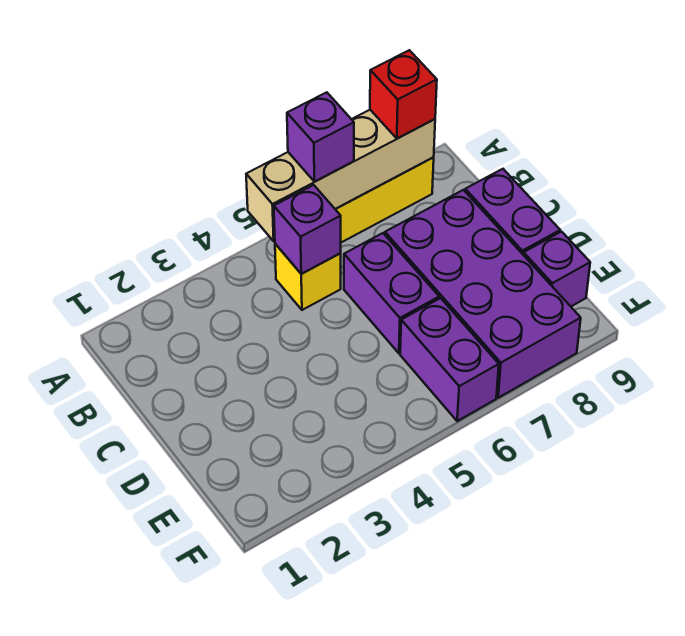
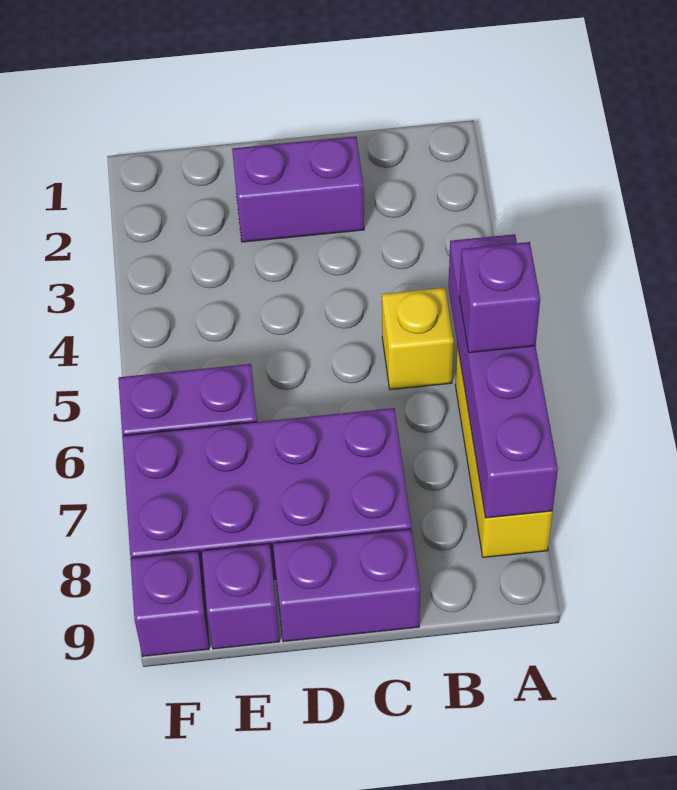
tan brick A5:A8 level 2 -> purple brick A5:A8 level 2
red brick A8 level 3 -> none
purple brick B5 level 2 -> purple brick F9 level 1
purple brick C6:D6 level 1 -> purple brick C2:D2 level 1

